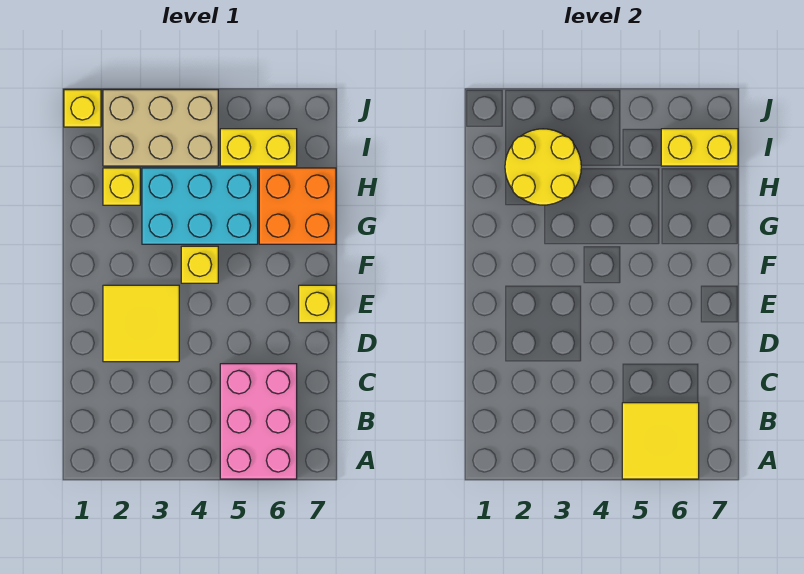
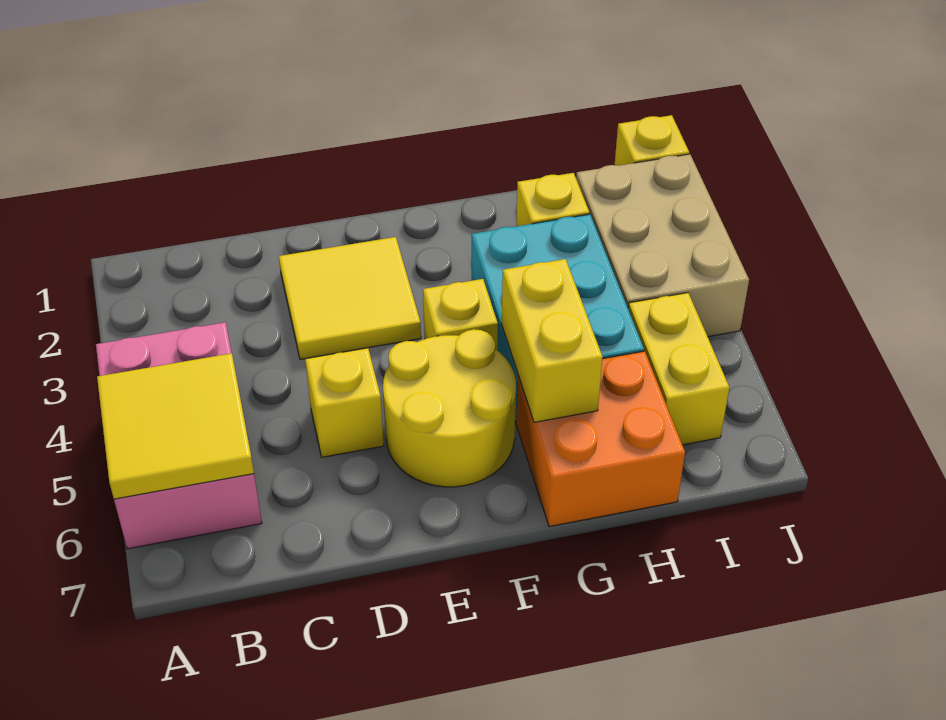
pink brick A5:C6 level 1 -> pink brick A4:B6 level 1
yellow brick E7 level 1 -> yellow brick D5 level 1
yellow round brick H2:I3 level 2 -> yellow round brick E5:F6 level 1
yellow brick I6:I7 level 2 -> yellow brick G5:G6 level 2

